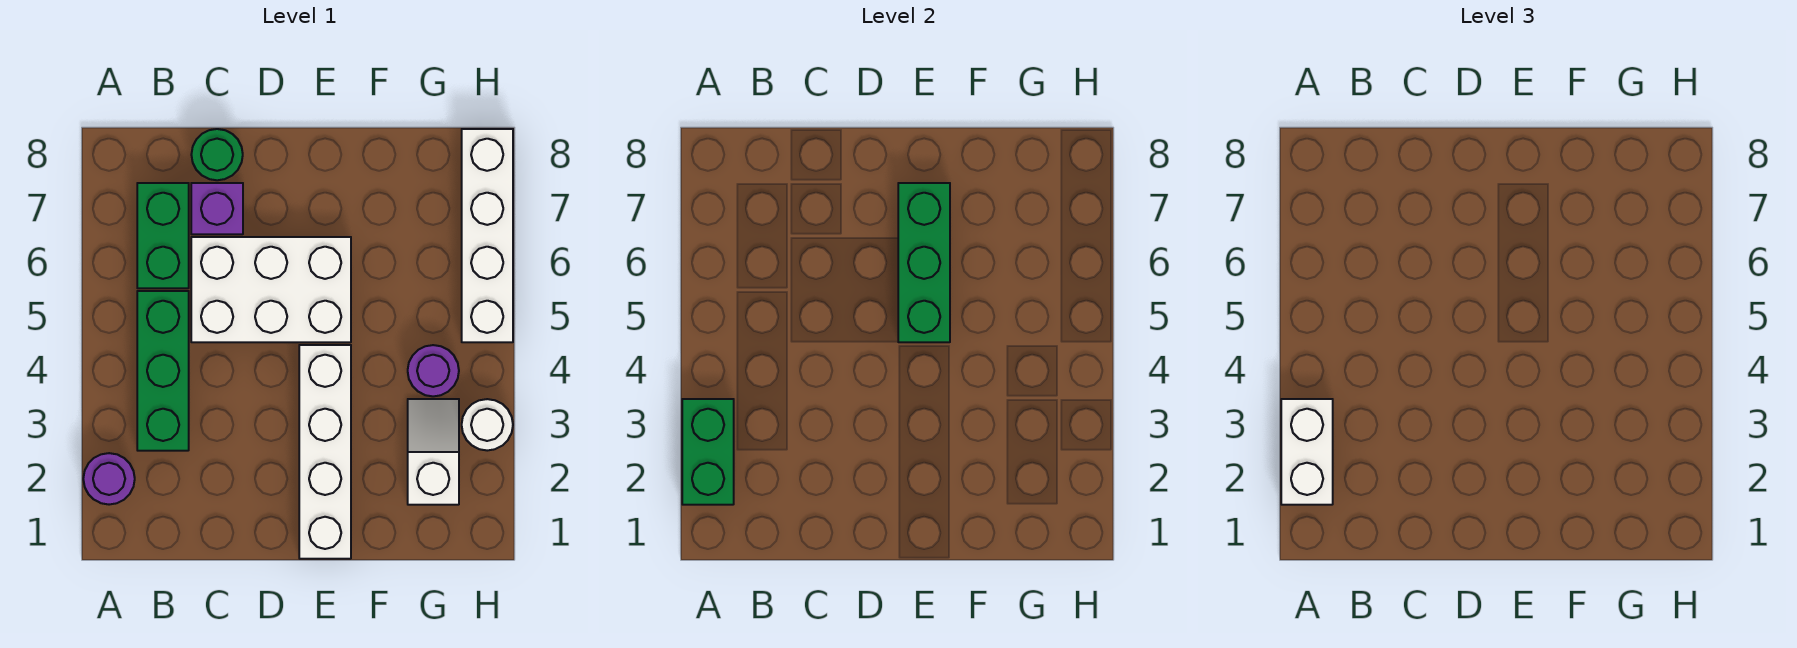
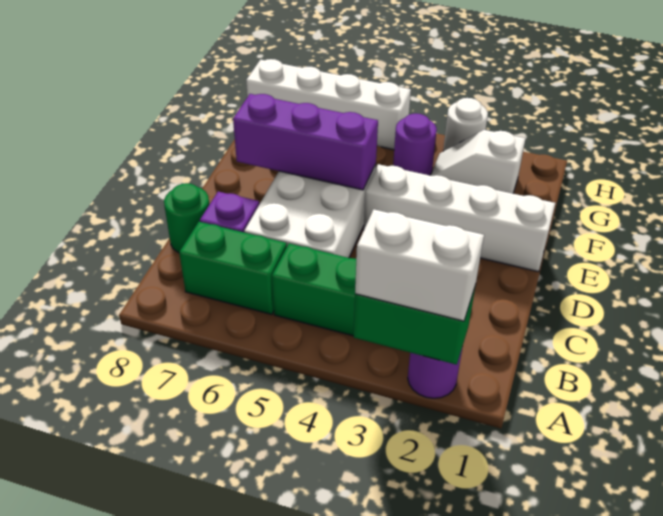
green brick E5:E7 level 2 -> purple brick E5:E7 level 2

